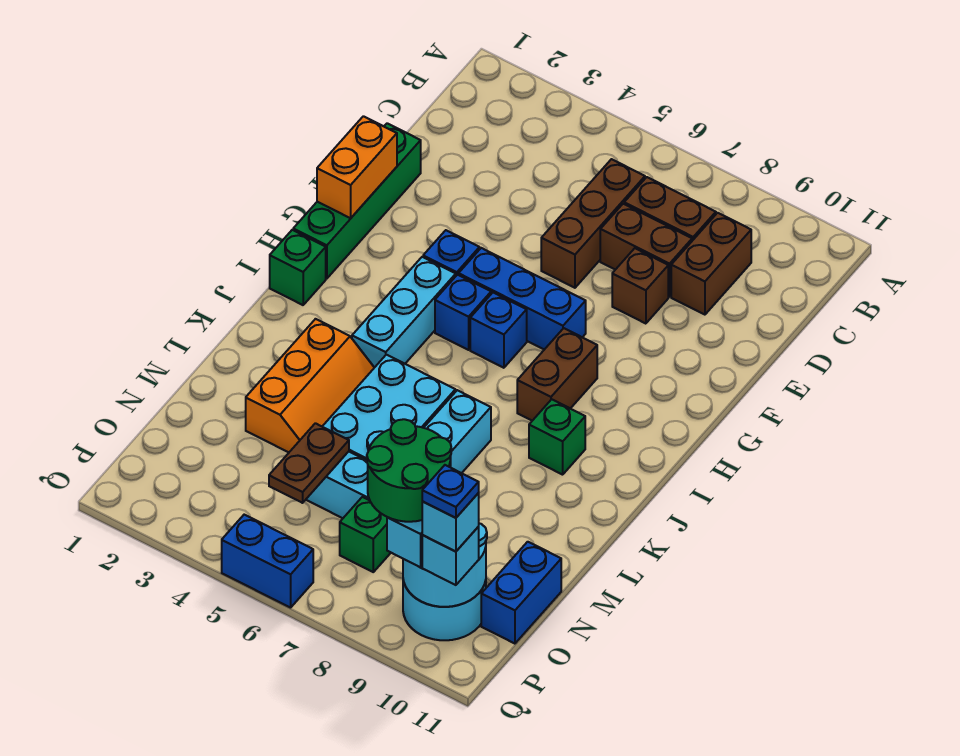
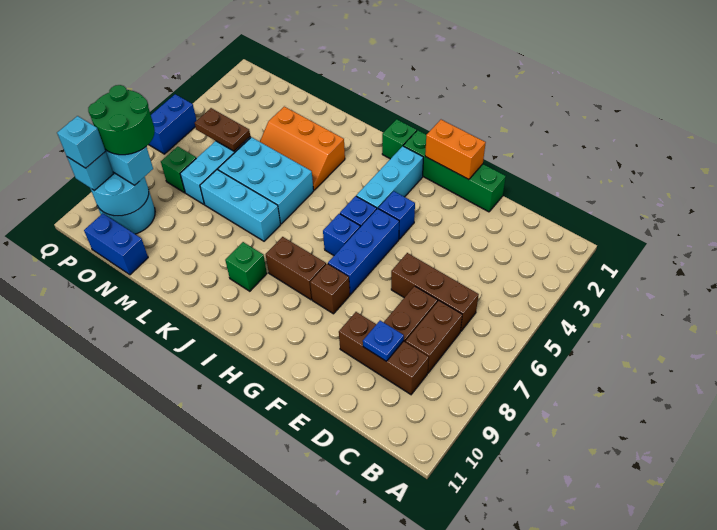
brown brick C9:D9 level 1 -> brown brick C9:E9 level 1
brown brick E8 level 1 -> brown brick G8 level 1
cyan brick H4:J4 level 1 -> cyan brick H2:H4 level 1
blue plate P10 level 5 -> blue plate D9 level 2

